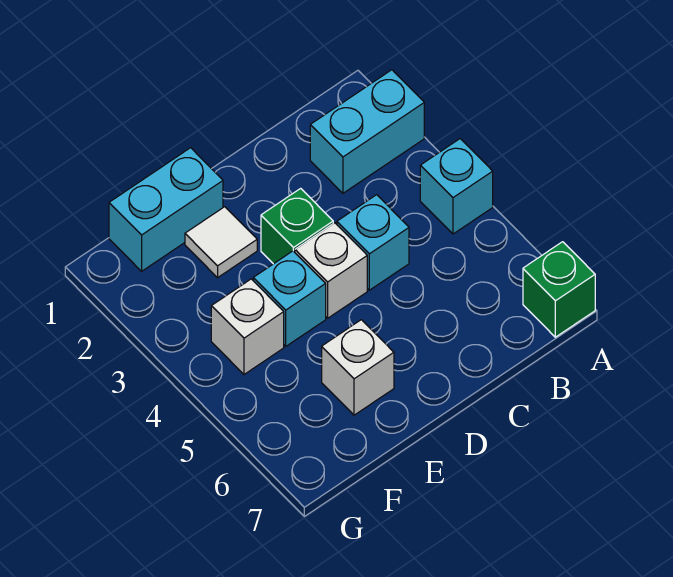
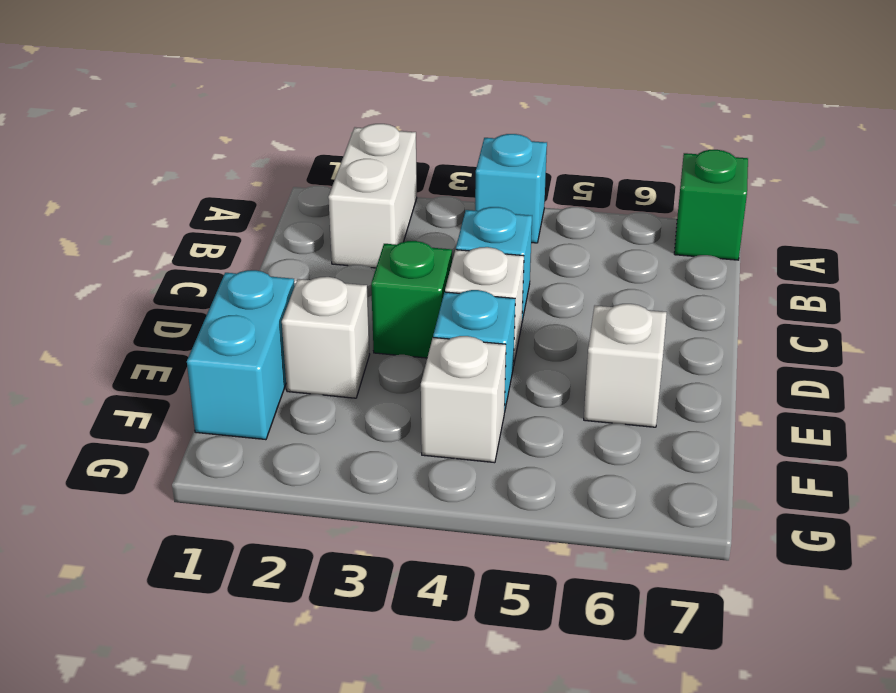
cyan brick A2:B2 level 1 -> white brick A2:B2 level 1
white tile E2 level 1 -> white brick E2 level 1

